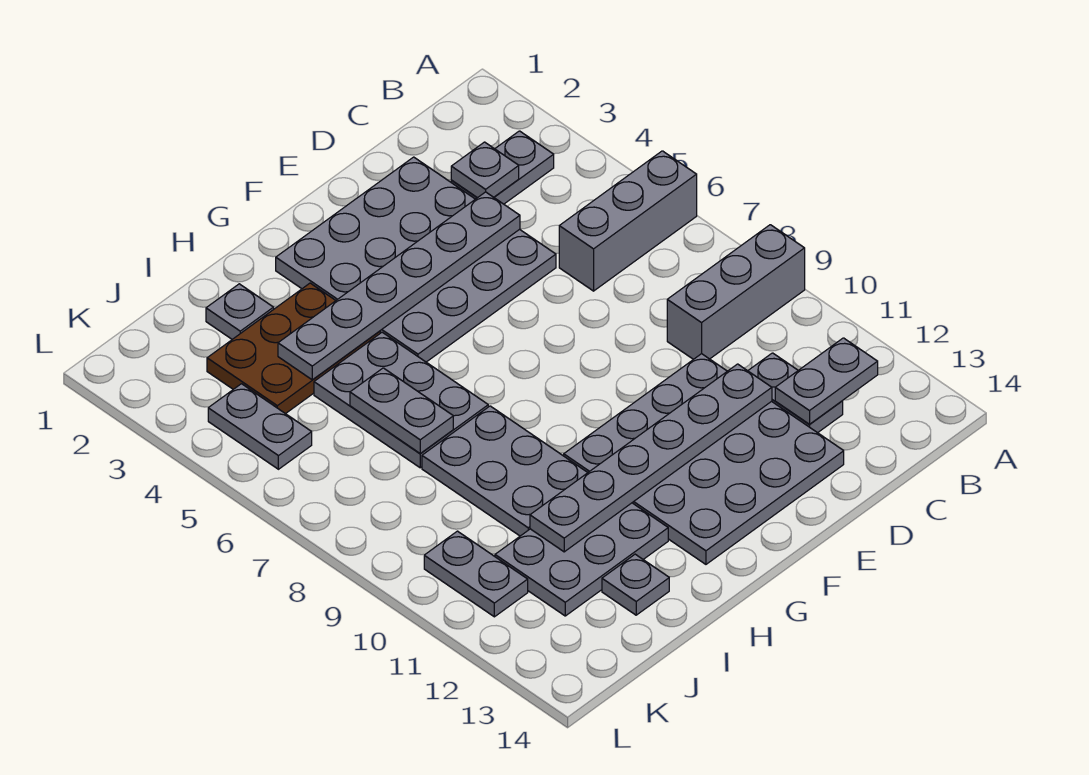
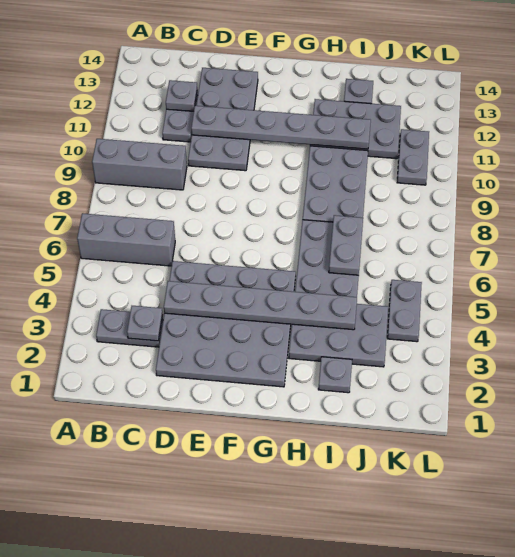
grey plate B12:C12 level 2 -> grey plate C12 level 2
grey plate D10:G13 level 1 -> grey plate D10:E13 level 1
brown plate H3:J4 level 1 -> grey plate H3:J4 level 1

